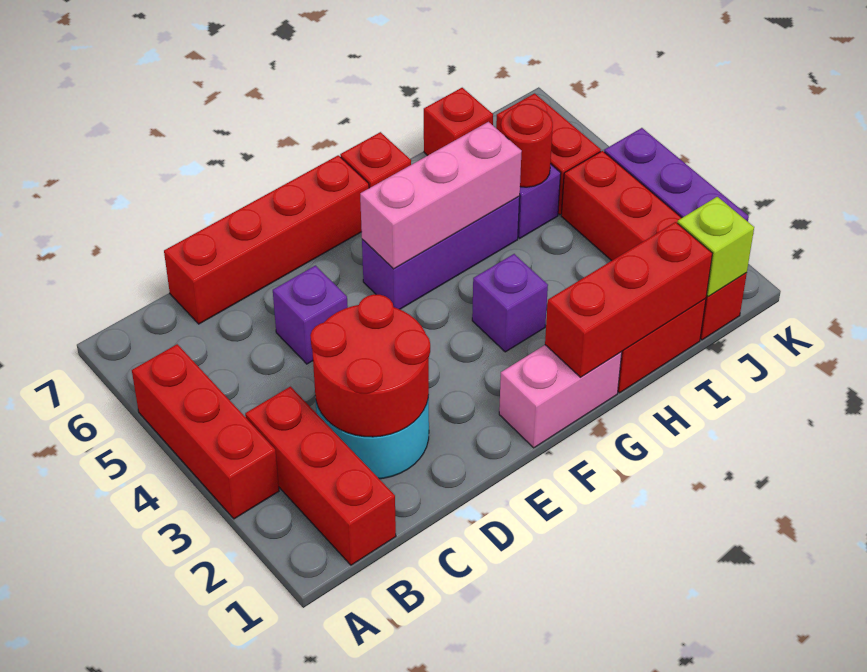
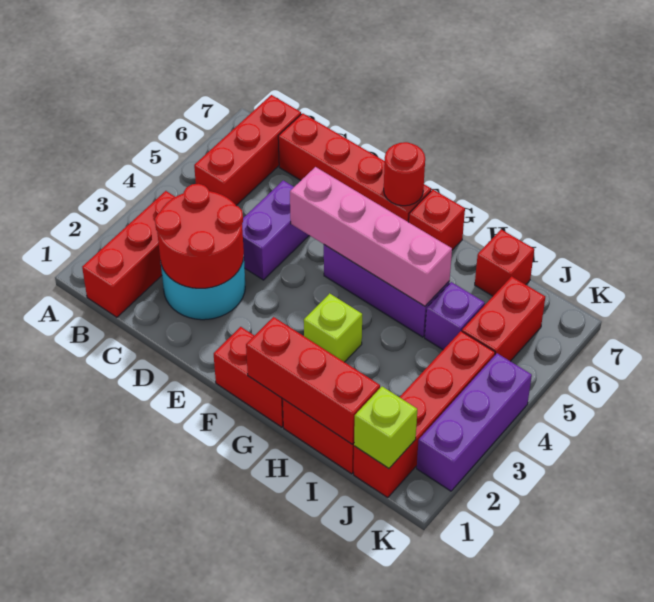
red brick A3:A5 level 1 -> red brick B5:B7 level 1
purple brick D5 level 1 -> purple brick D4:D5 level 1
pink brick F1:G1 level 1 -> red brick F1:G1 level 1
pink brick F5:H5 level 2 -> pink brick E5:H5 level 2
purple brick G3 level 1 -> lime brick G3 level 1
red round brick I5 level 2 -> red round brick F7 level 2

